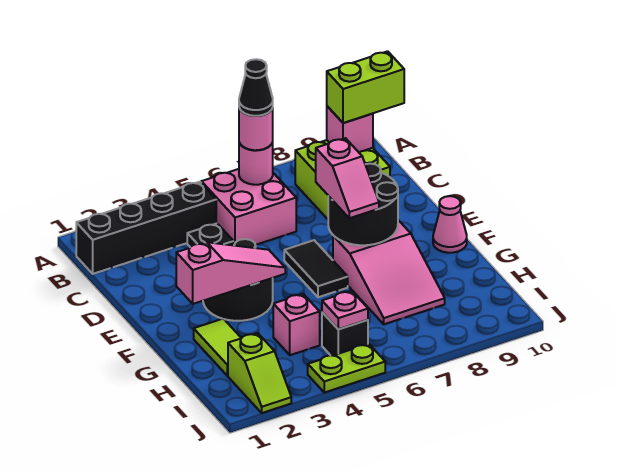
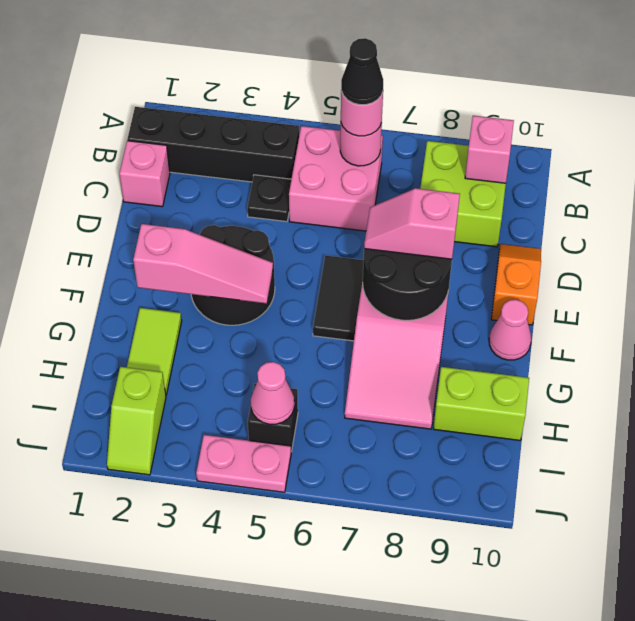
lime brick B9:B10 level 3 -> lime brick H9:H10 level 1
none -> orange slope D10:E10 level 1 top E
pink slope E7:F7 level 3 top E -> pink slope E7:E8 level 3 top 8
pink brick H4 level 1 -> pink brick C1 level 1
pink plate I5 level 2 -> pink cone I5 level 2
lime plate J4:J5 level 1 -> pink plate J4:J5 level 1

